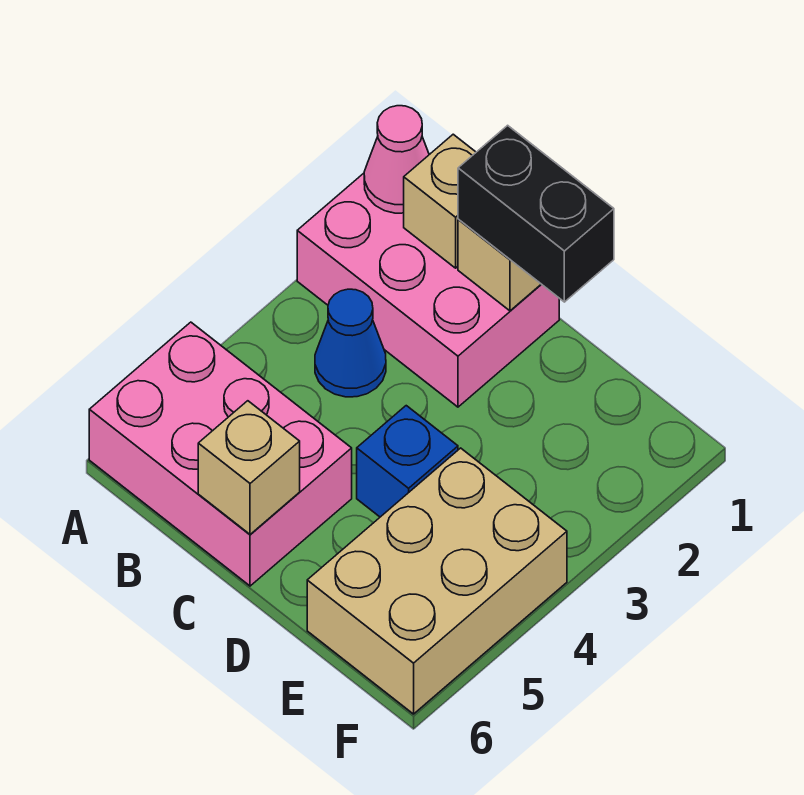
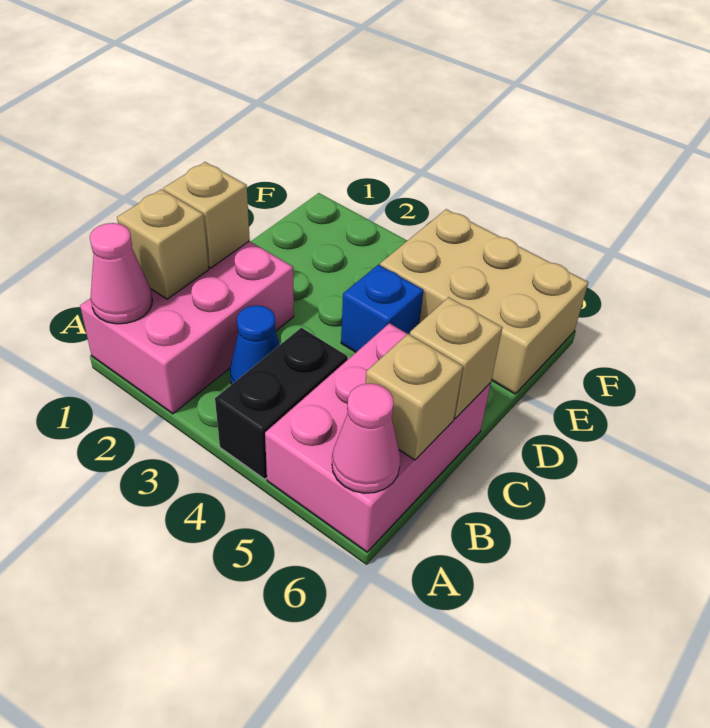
none -> pink cone A6 level 2
none -> tan brick B6 level 2
black brick C1:D1 level 3 -> black brick A4:B4 level 1

